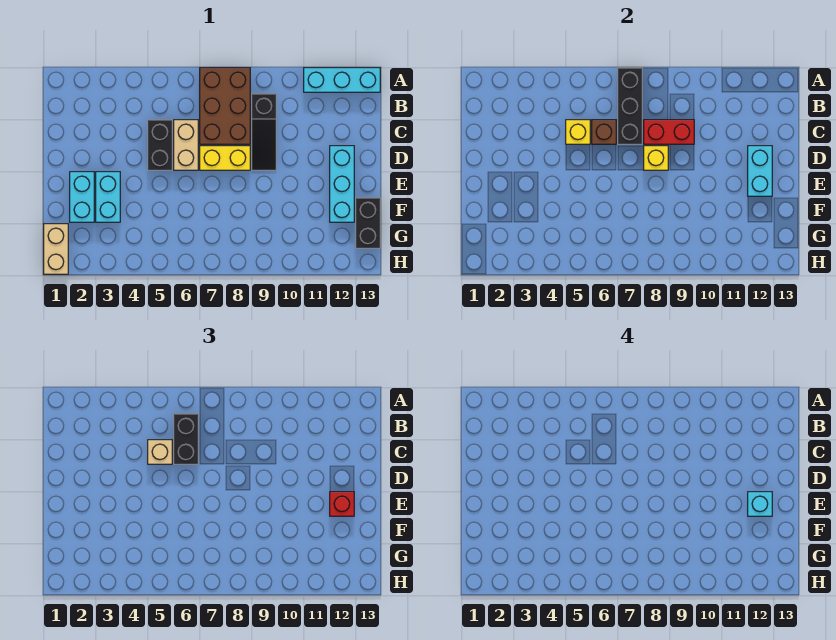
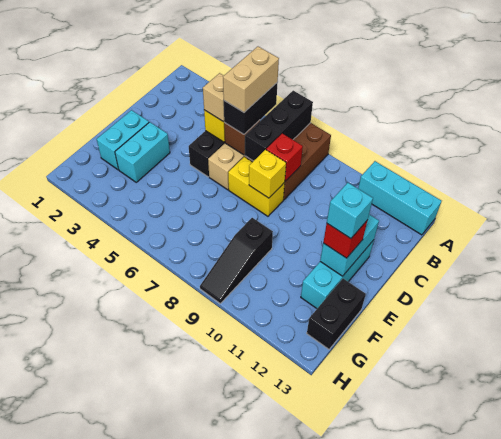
black slope B9:D9 level 1 top B -> black slope F9:H9 level 1 top F
red brick C8:C9 level 2 -> red brick C8 level 2
tan brick G1:H1 level 1 -> tan brick B6:C6 level 4

